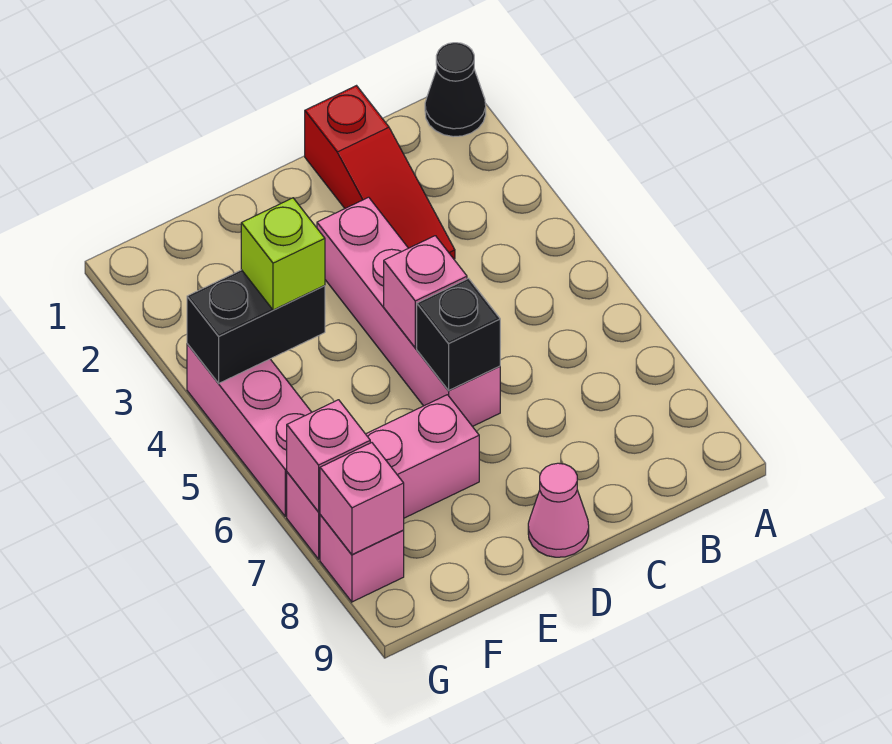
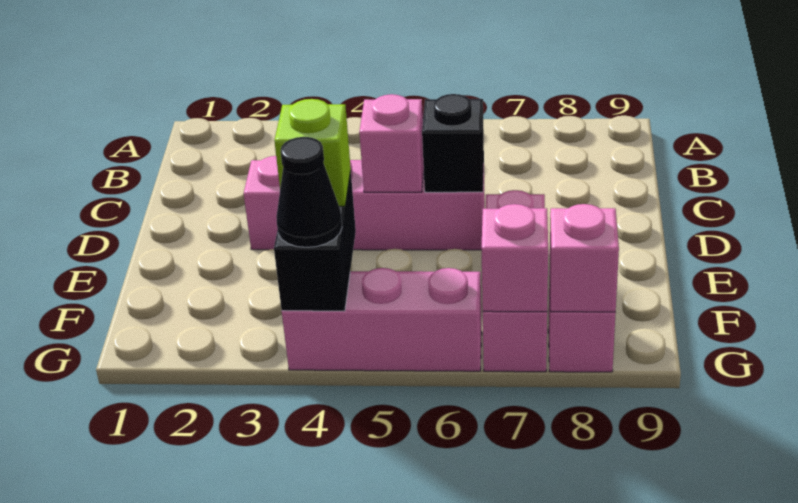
black cone A1 level 1 -> black cone G4 level 3
red slope C1:C3 level 1 top 1 -> none
pink cone D9 level 1 -> none

